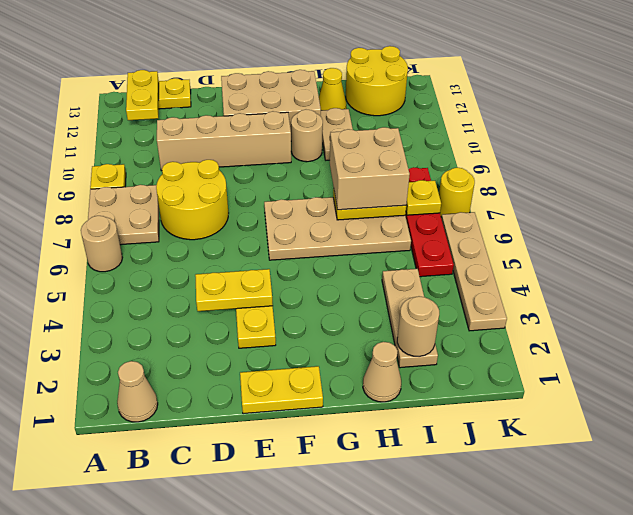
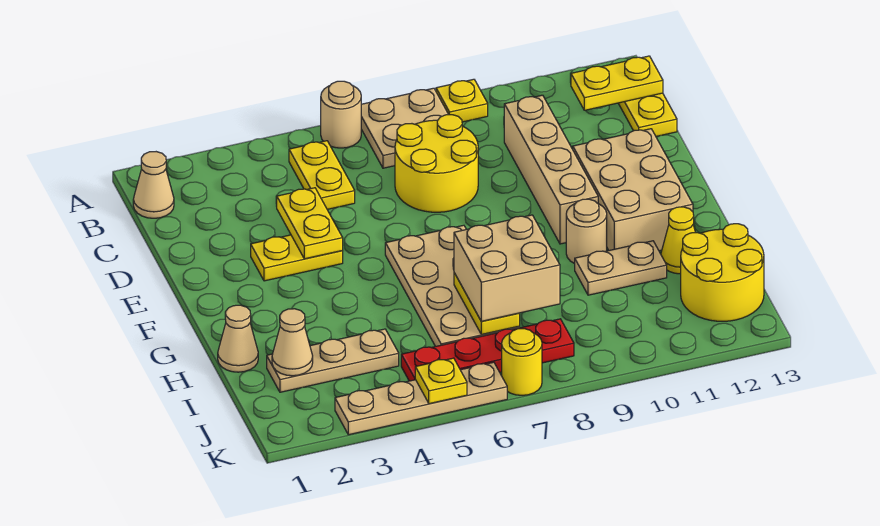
yellow plate E1:F1 level 1 -> yellow plate B5:C5 level 1
tan round brick I2 level 2 -> tan cone I2 level 2
yellow plate J7 level 2 -> yellow plate K5 level 2

